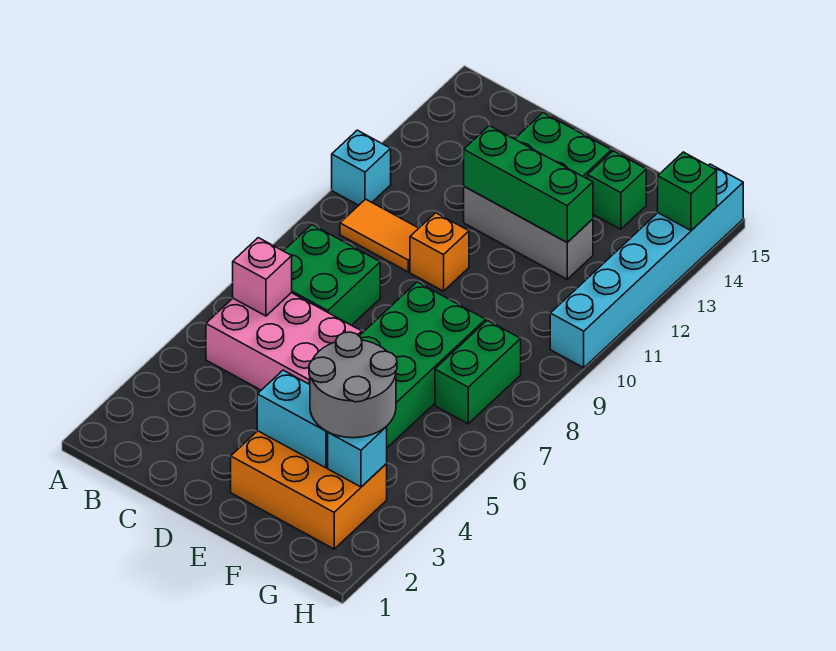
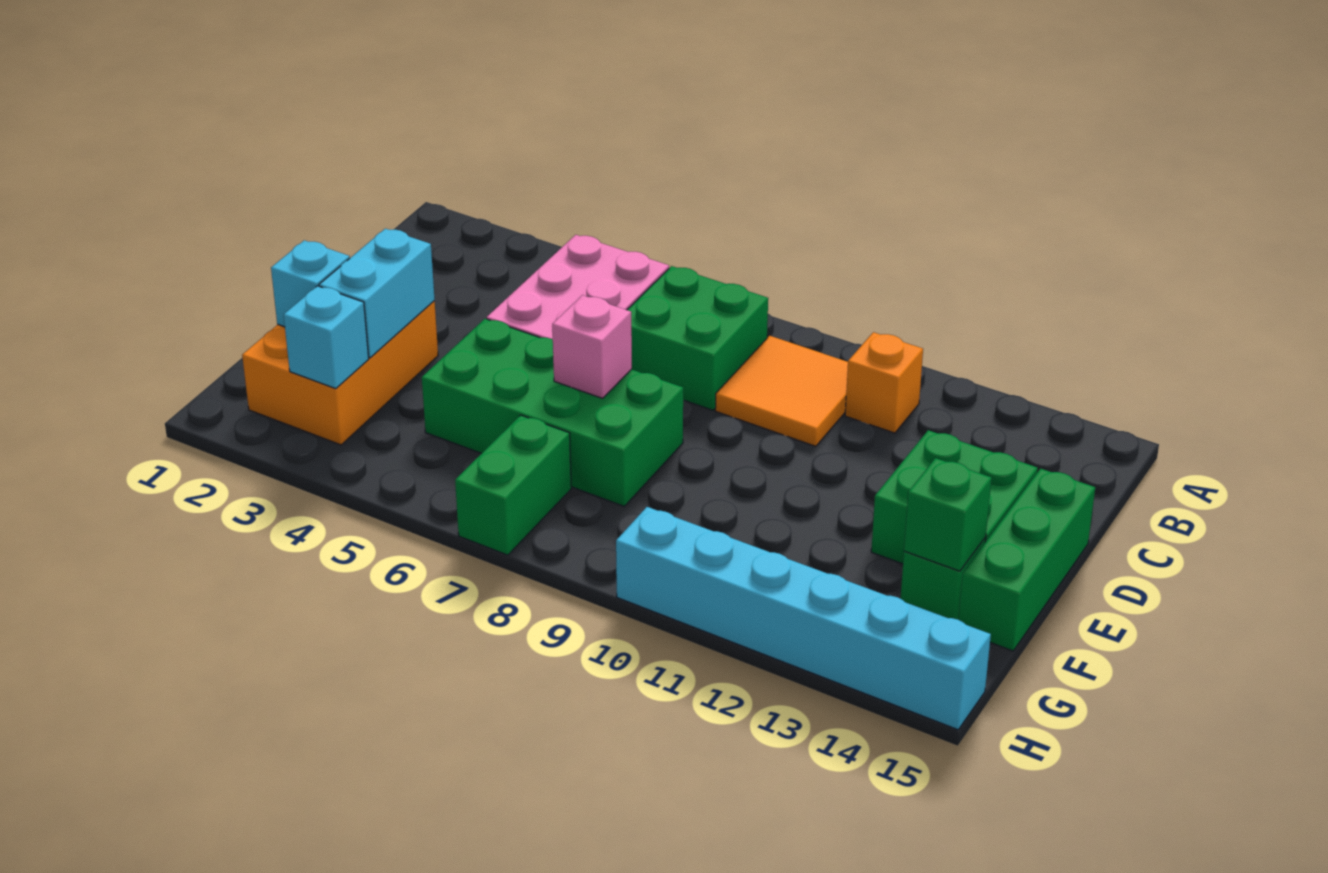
cyan brick A11 level 1 -> cyan brick F2 level 2
pink brick B6 level 2 -> pink brick E7 level 2
orange tile B10:C10 level 1 -> orange tile B9:C10 level 1
orange brick D10 level 1 -> orange brick B11 level 1
grey brick D12:F12 level 1 -> none
green brick D12:F12 level 2 -> green brick D15:F15 level 1
grey round brick F3:G4 level 3 -> none
green brick G7:G8 level 1 -> green brick G7:H7 level 1
green brick H14 level 2 -> green brick F14 level 2

